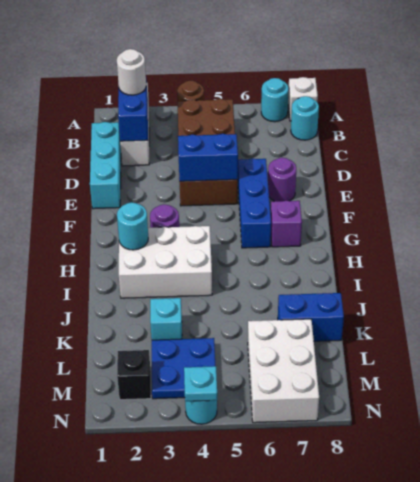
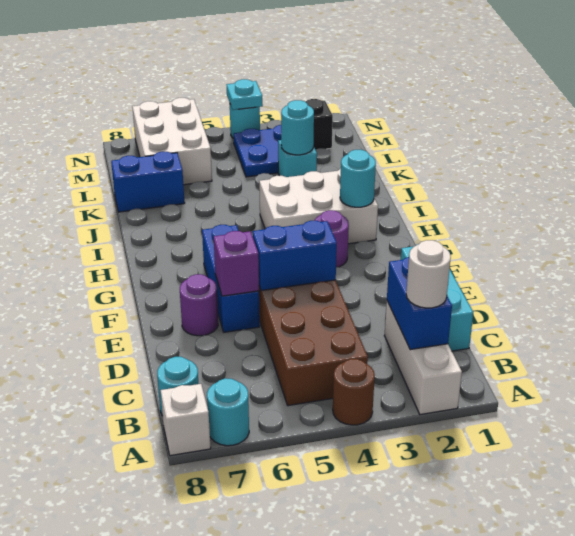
purple brick G7 level 1 -> purple brick E6 level 2
none -> cyan round brick K3 level 2

